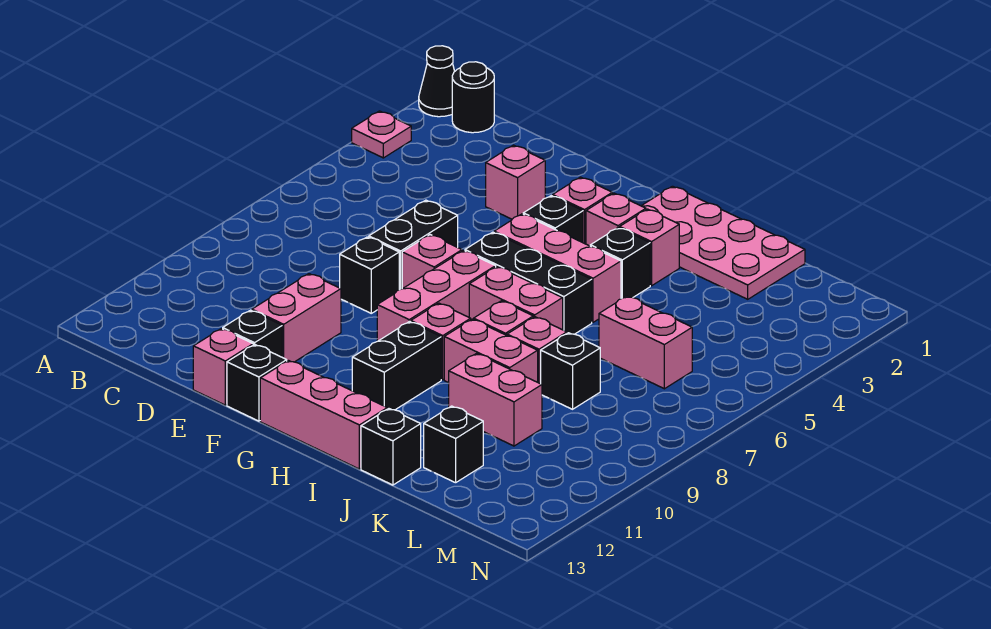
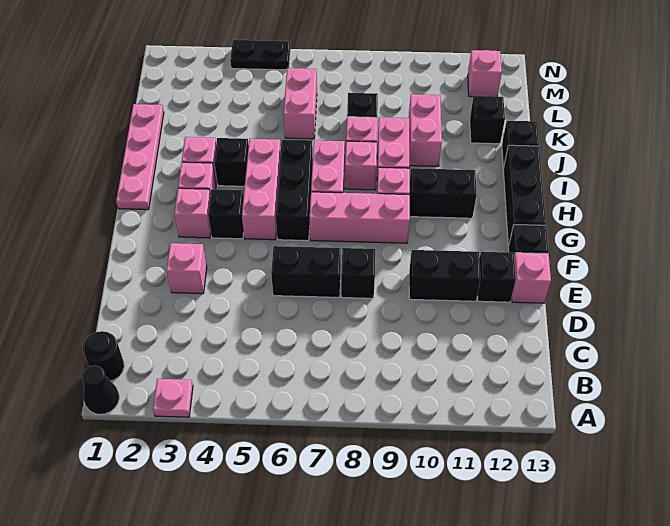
pink brick E10:E11 level 1 -> black brick E10:E11 level 1
pink brick F7 level 1 -> pink brick M12 level 1
pink brick G13:I13 level 1 -> black brick G13:I13 level 1
pink plate H1:K2 level 1 -> pink plate H1:K1 level 1
none -> black plate N4:N5 level 1

